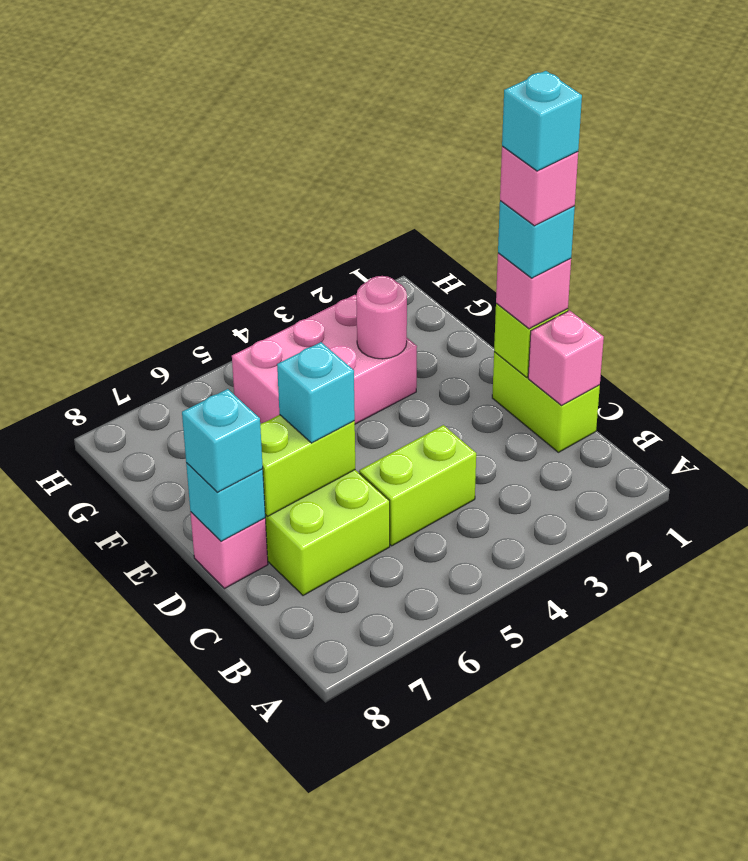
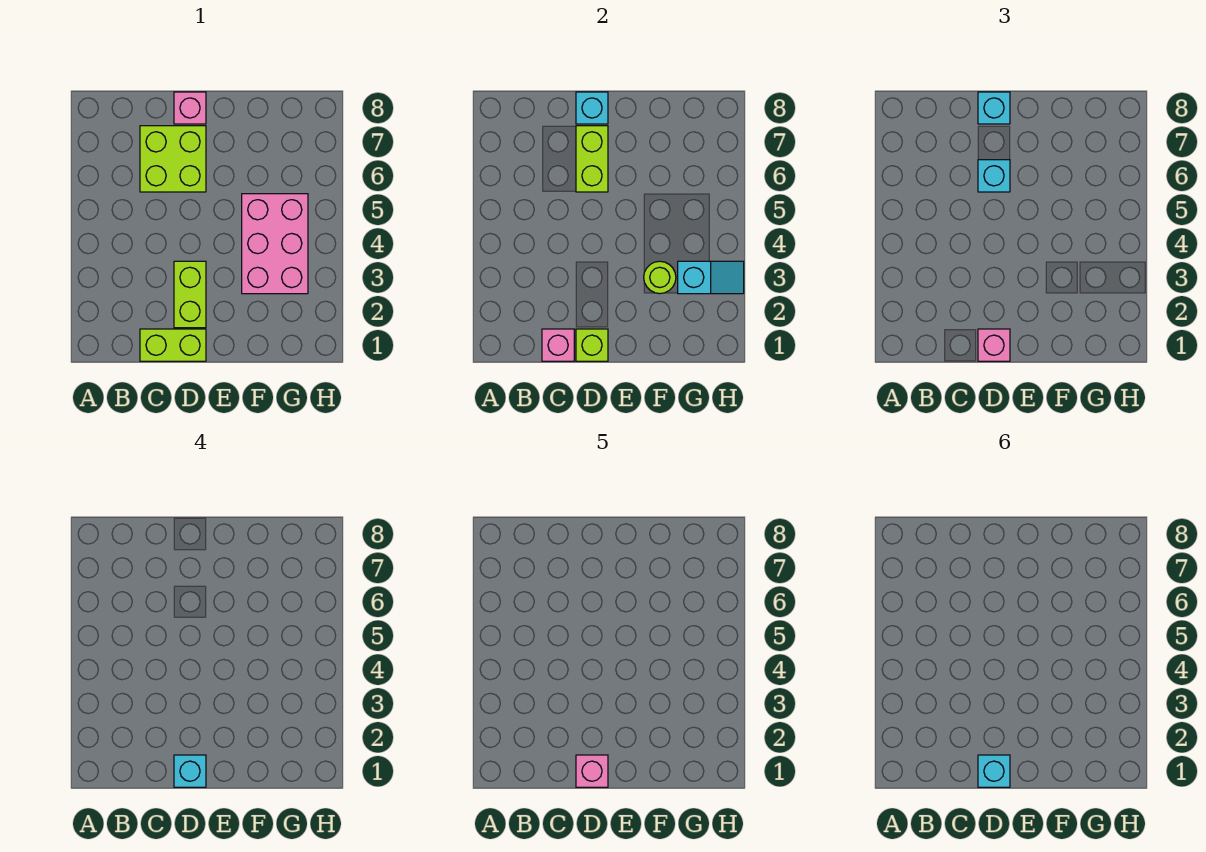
lime brick C4:C5 level 1 -> lime brick D2:D3 level 1
pink round brick F3 level 2 -> lime round brick F3 level 2
none -> cyan slope G3:H3 level 2 top G

